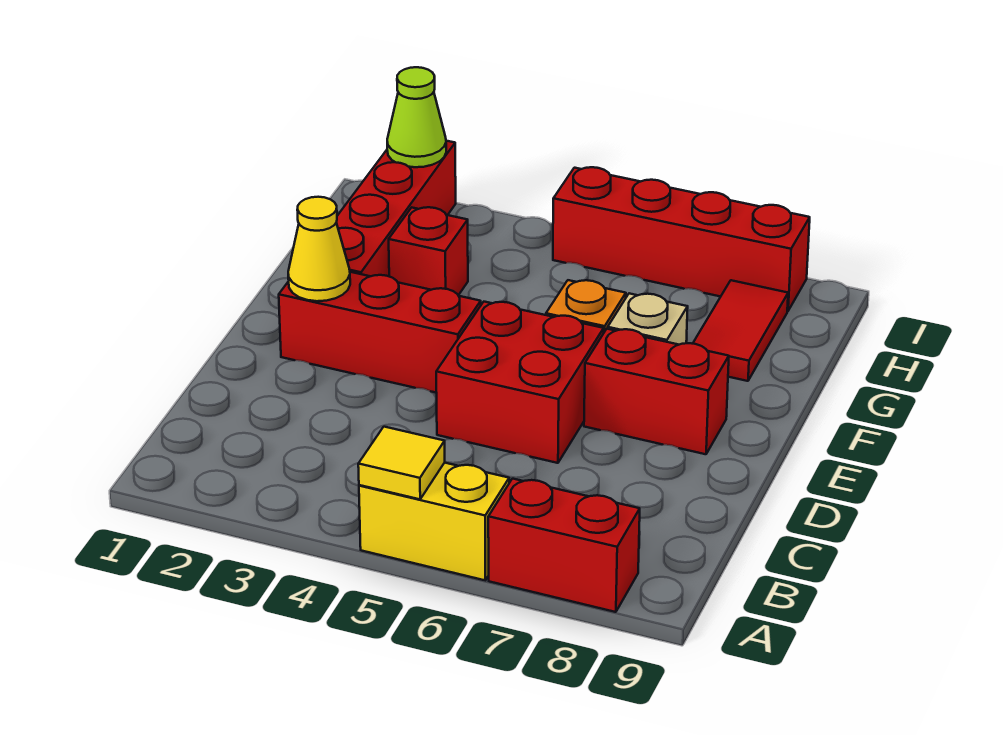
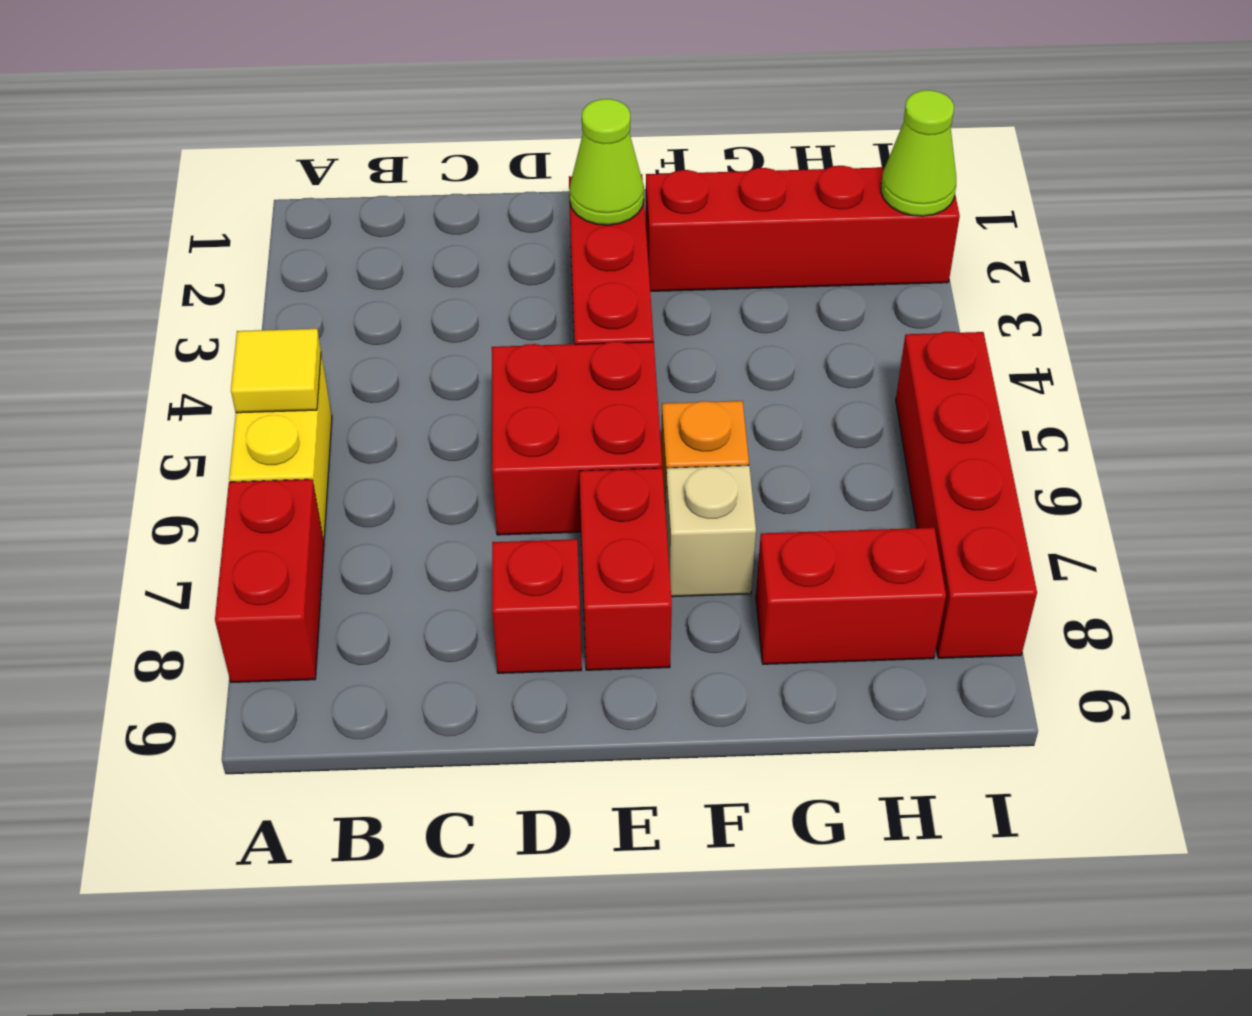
yellow cone E2 level 2 -> lime cone E2 level 2
red brick G3 level 1 -> red brick D8 level 1
red tile G8:H8 level 1 -> red brick G8:H8 level 1

